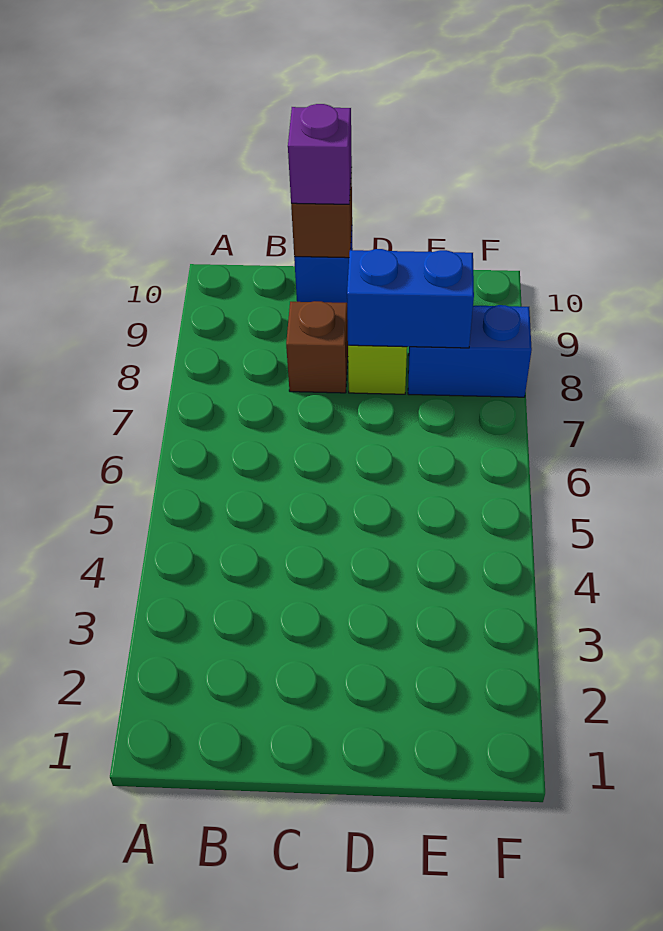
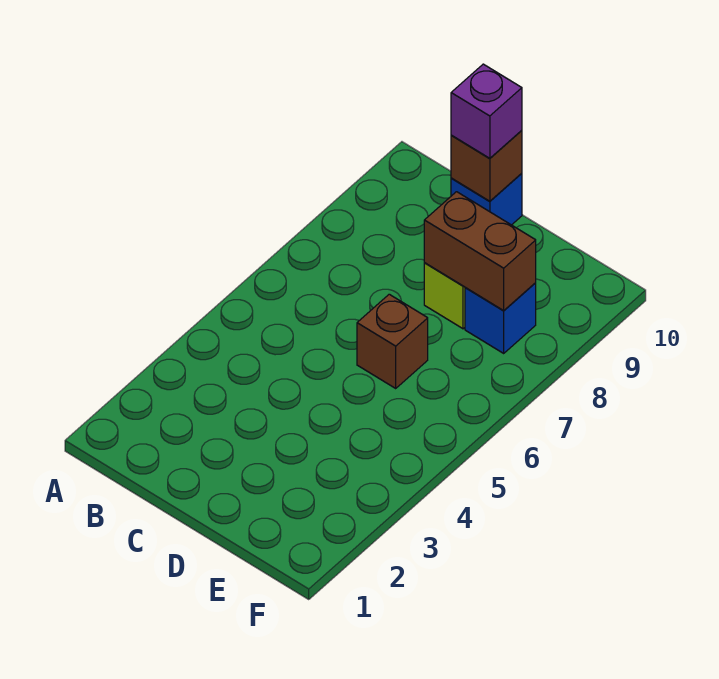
brown brick C8 level 1 -> brown brick D6 level 1
blue brick D8:E8 level 2 -> brown brick D8:E8 level 2
blue brick E8:F8 level 1 -> blue brick E8 level 1

